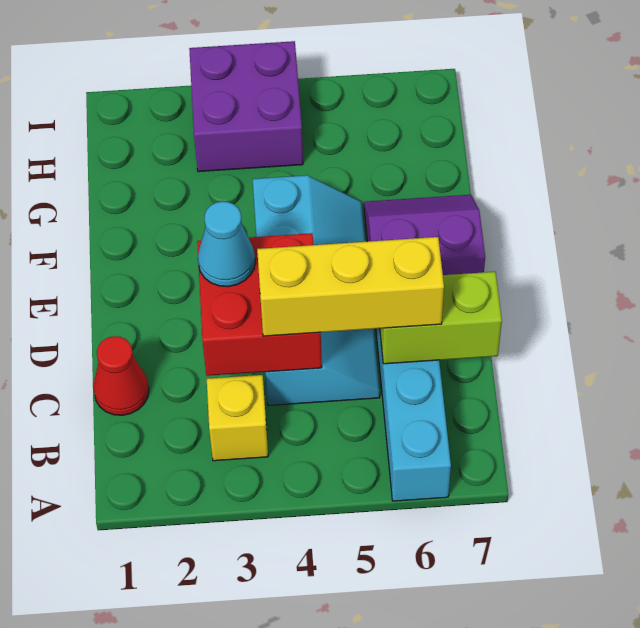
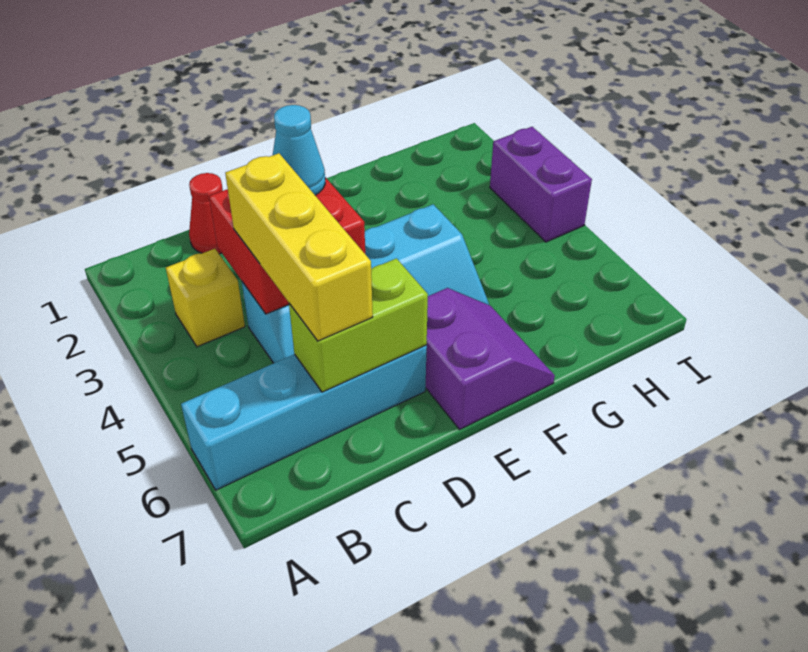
lime brick C6:C7 level 2 -> lime brick C6:D6 level 2
purple brick H3:I4 level 1 -> purple brick I3:I4 level 1

